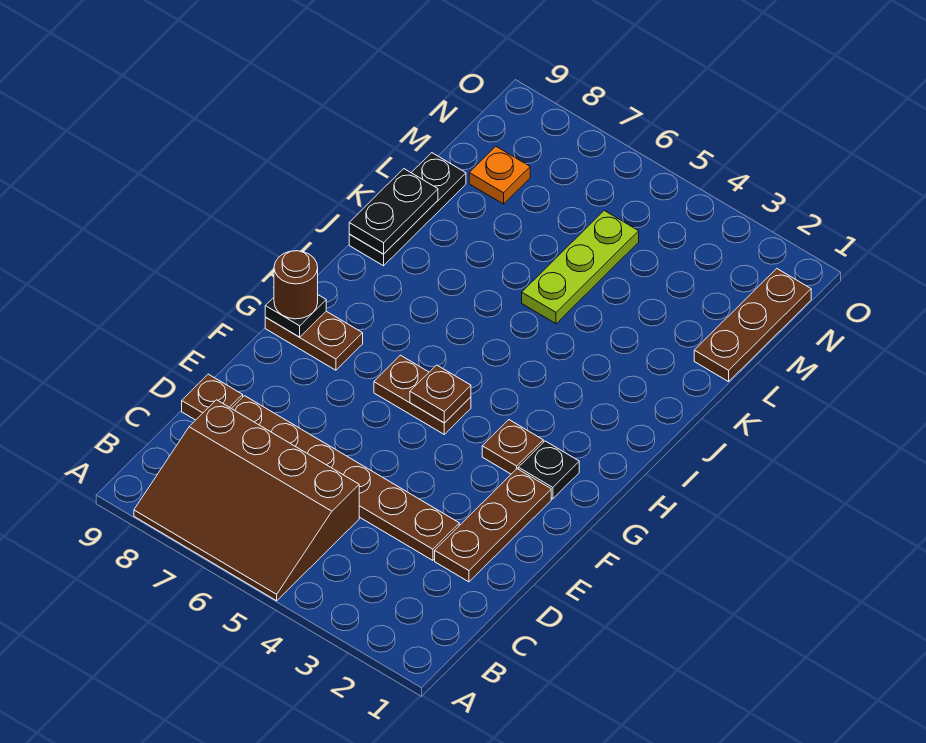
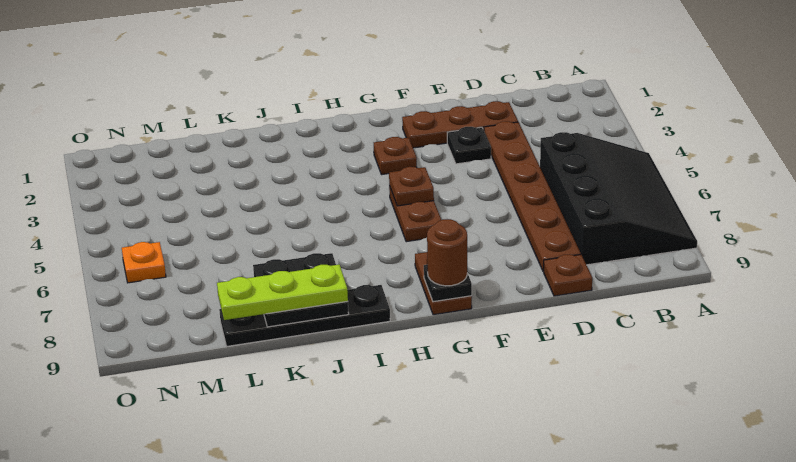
brown slope A5:C8 level 1 top C -> black slope A5:C8 level 1 top C
black plate G2 level 1 -> black plate E3 level 1
black plate J9:L9 level 1 -> black plate I9:L9 level 1
black plate J9:K9 level 2 -> black plate J8:K9 level 2
lime plate K5:M5 level 1 -> lime plate J9:L9 level 3
brown plate L1:N1 level 1 -> none
orange plate M8 level 1 -> orange plate N6 level 1

